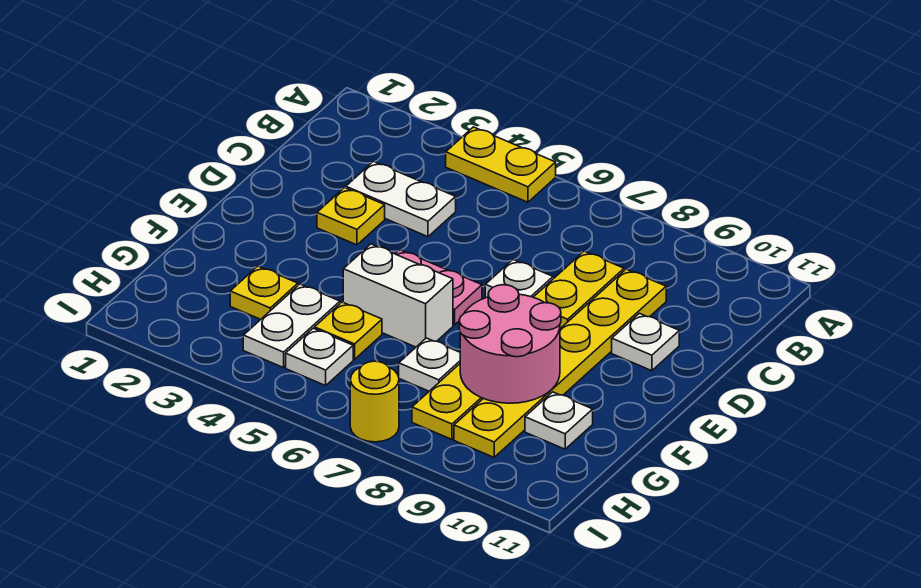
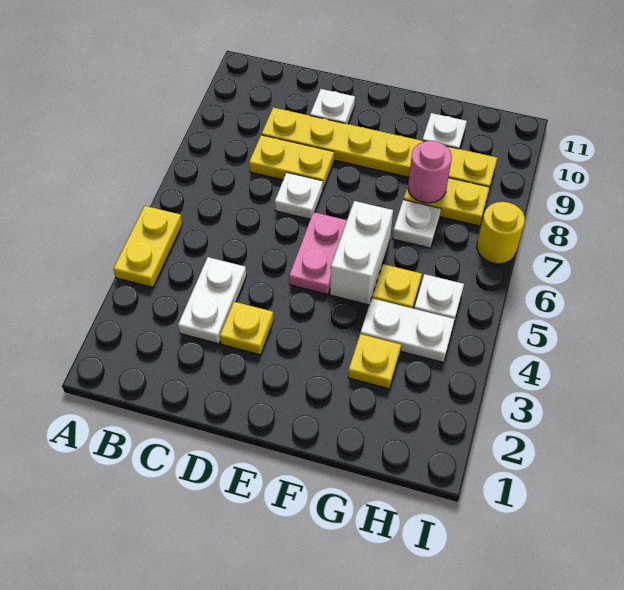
pink round brick F8:G9 level 2 -> pink round brick G8 level 2

